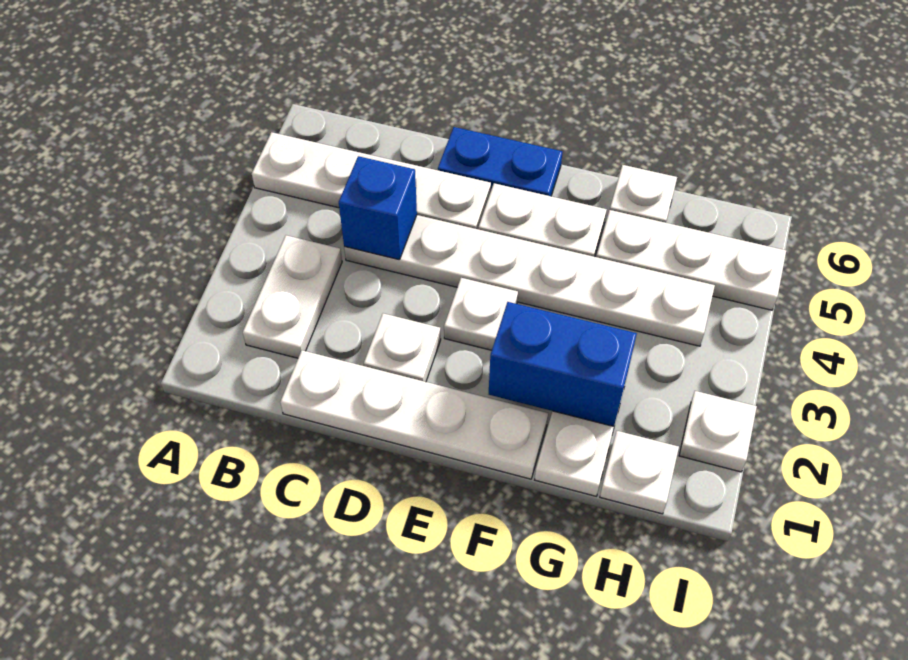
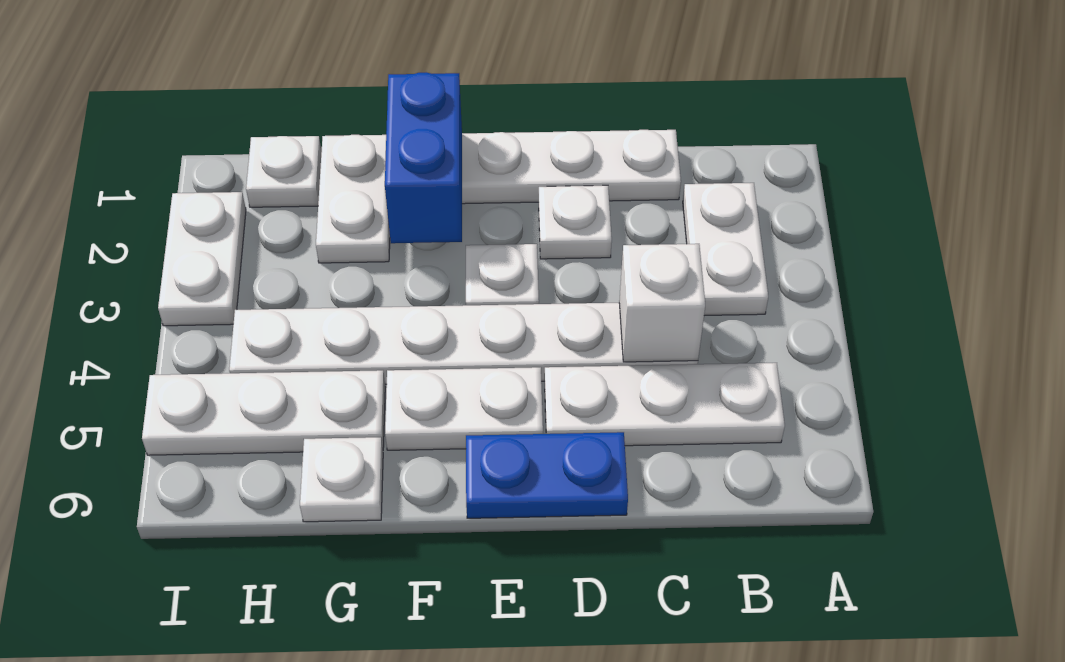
white plate A5:D5 level 1 -> white plate B5:D5 level 1
blue brick C4 level 2 -> white brick C4 level 2
blue brick F2:G2 level 2 -> blue brick F1:F2 level 2
white plate I2 level 1 -> white plate I2:I3 level 1

